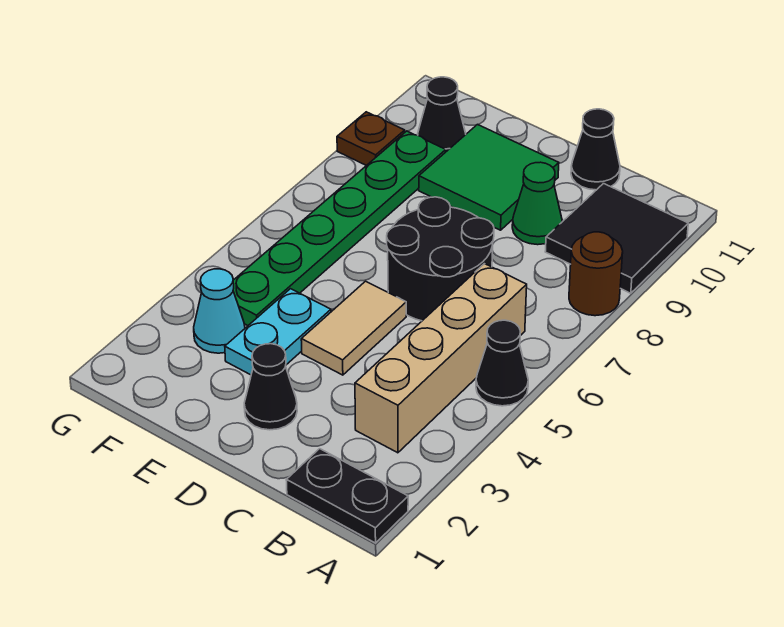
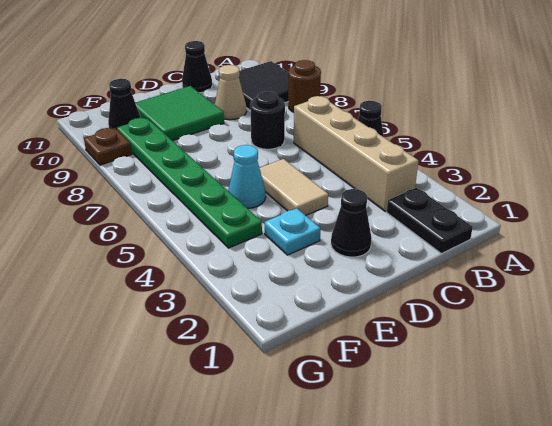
black plate A1:B1 level 1 -> black plate B1:B2 level 1
black round brick C6:D7 level 1 -> black round brick C7 level 1
green cone C9 level 1 -> tan cone C9 level 1
cyan plate E3:E4 level 1 -> cyan plate E3 level 1
cyan cone F3 level 1 -> cyan cone E5 level 1

